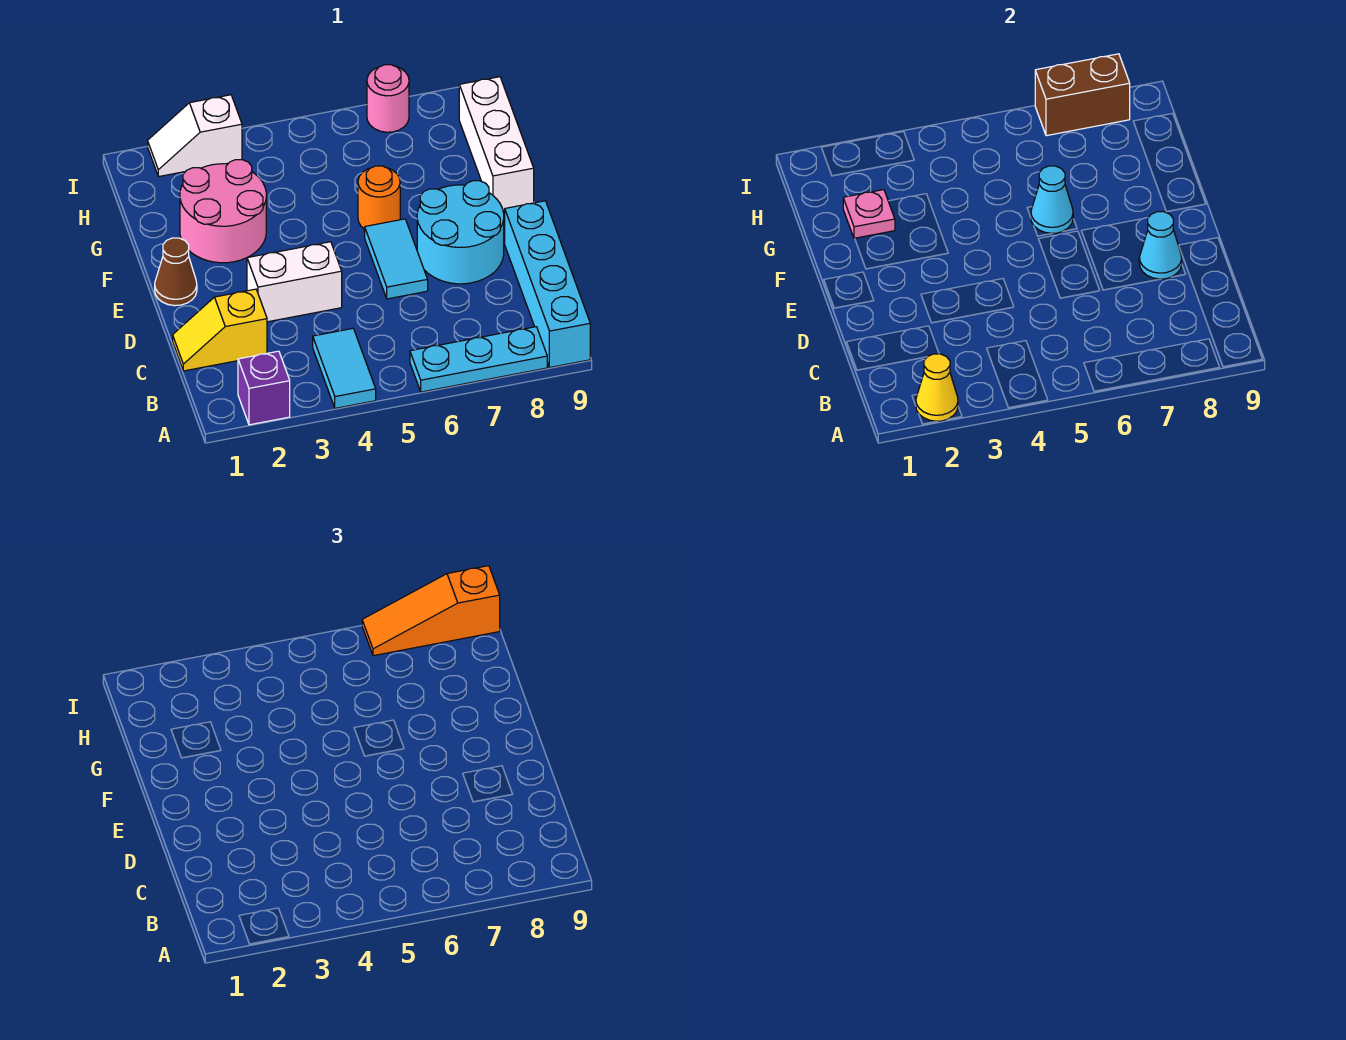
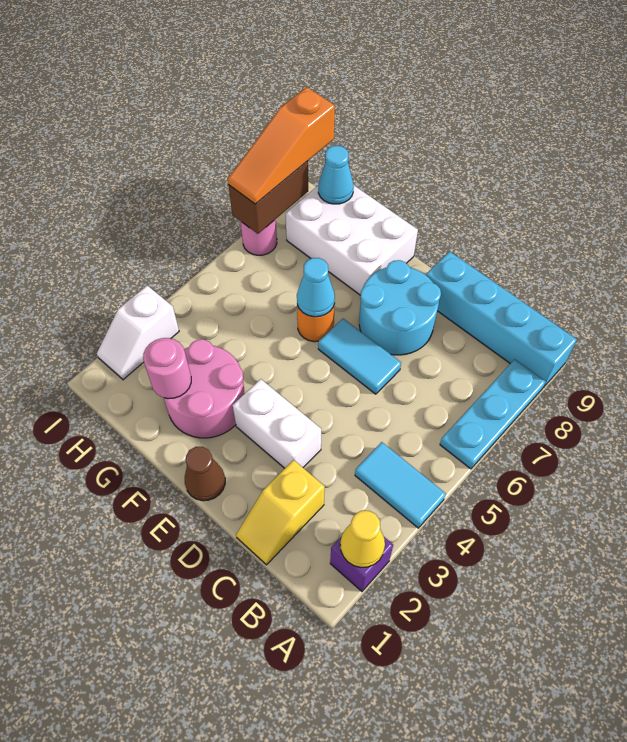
white brick D3:D4 level 1 -> white brick D3:E3 level 1
cyan cone D8 level 2 -> cyan cone H9 level 2
white brick F9:H9 level 1 -> white brick F8:H9 level 1
pink plate G2 level 2 -> pink round brick G2 level 2

